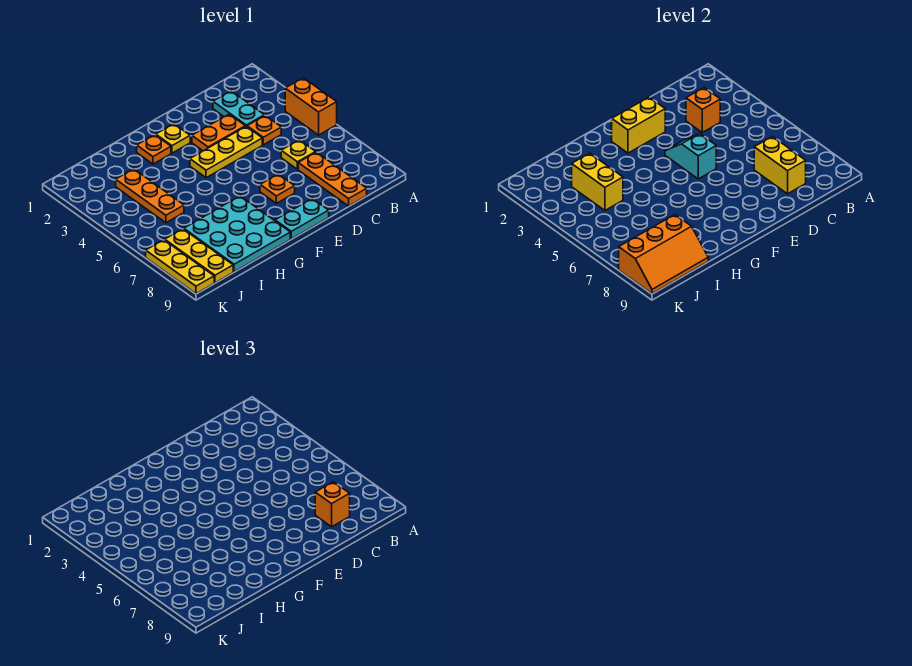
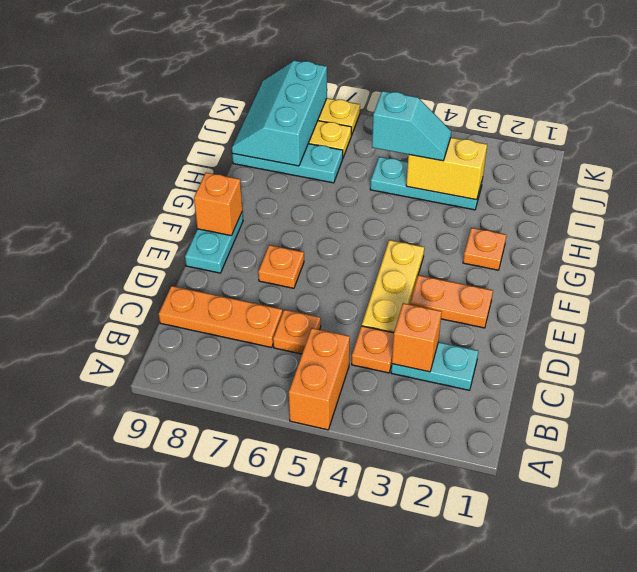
orange brick A4:A5 level 1 -> orange brick A5:B5 level 1
yellow plate C6 level 1 -> orange plate C6 level 1
yellow brick C7:C8 level 2 -> none
orange brick C8 level 3 -> orange brick F9 level 2
orange plate D3:E3 level 1 -> orange plate E2:E3 level 1
yellow brick E2:F2 level 2 -> none
cyan slope E4:E5 level 2 top 5 -> cyan slope I4:I5 level 3 top 5
yellow plate F2 level 1 -> none
cyan plate G7:I9 level 1 -> cyan plate I7:I9 level 1
orange plate I3:I5 level 1 -> cyan plate I3:I5 level 1
orange slope I8:K9 level 2 top 8 -> cyan slope I8:K9 level 2 top 8

